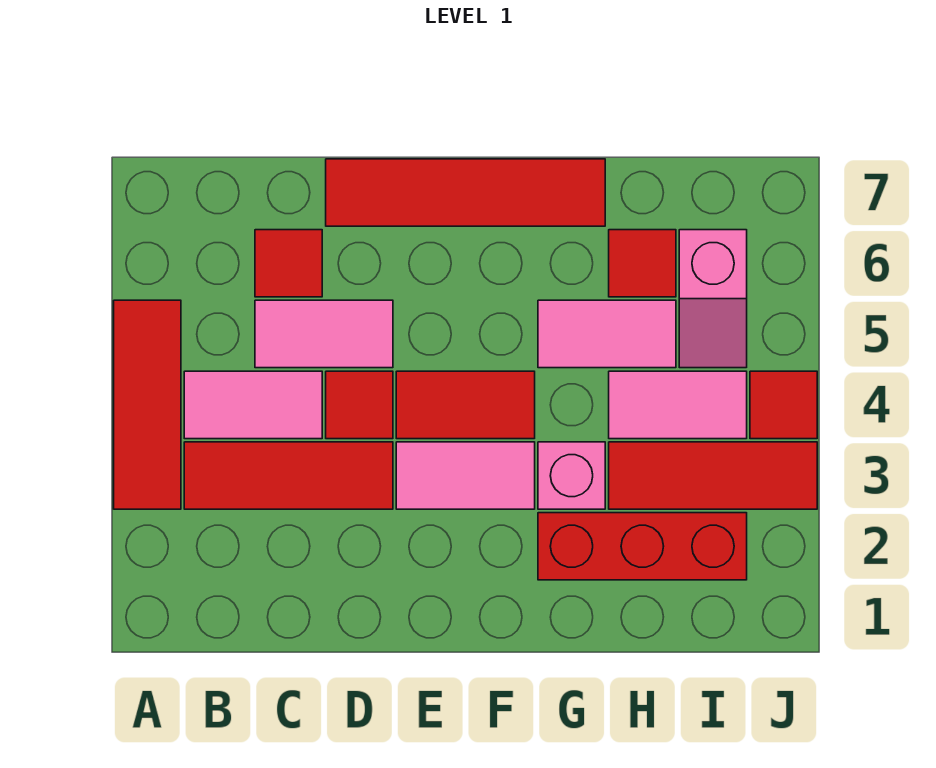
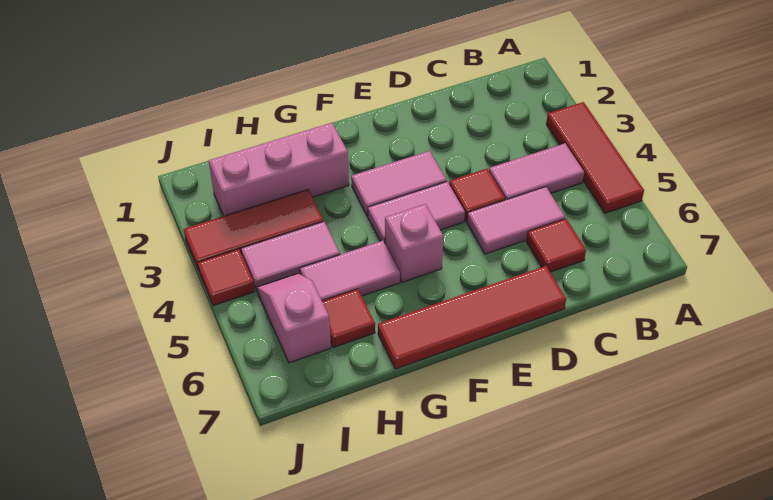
red tile B3:D3 level 1 -> none
red tile E4:F4 level 1 -> pink tile E4:F4 level 1
red brick G2:I2 level 1 -> pink brick G2:I2 level 1
pink brick G3 level 1 -> pink brick F5 level 1

